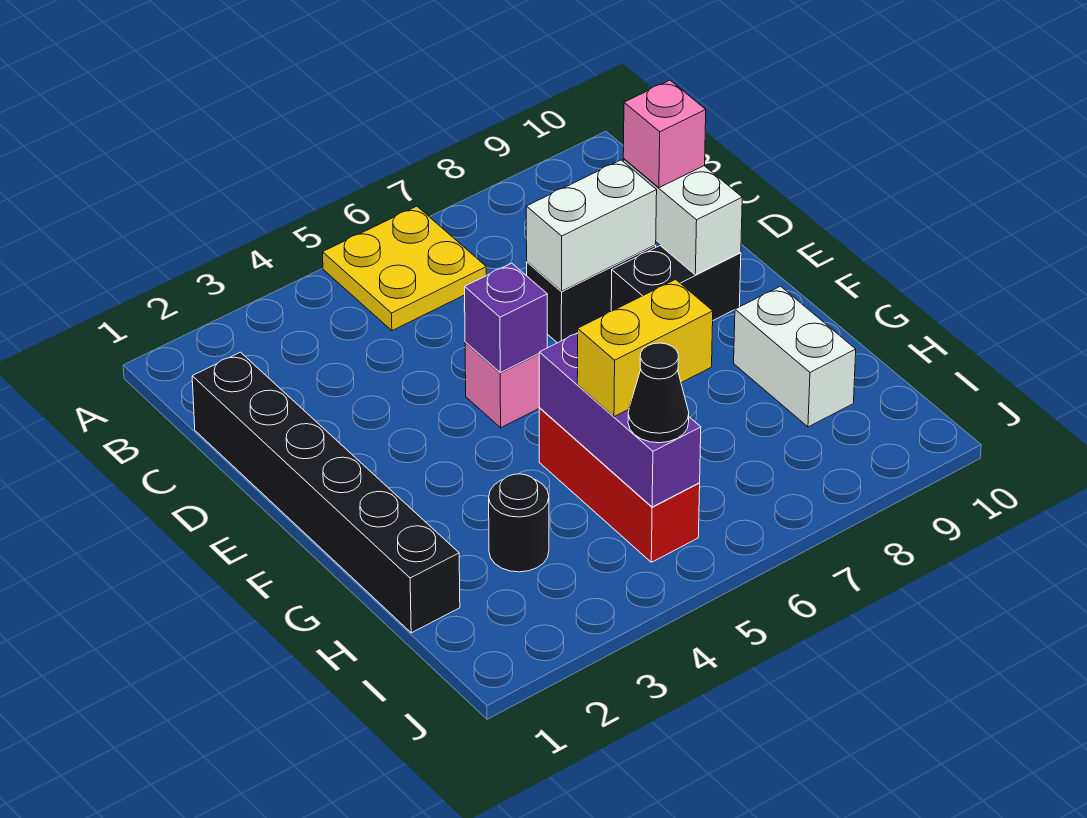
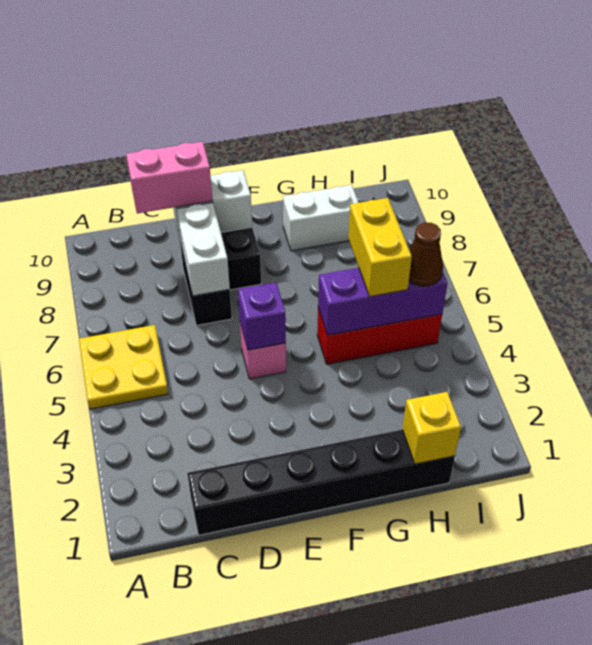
pink brick D9 level 3 -> pink brick C9:D9 level 3
none -> yellow brick H1 level 2
black round brick H3 level 1 -> none
black cone I5 level 3 -> brown cone I5 level 3

